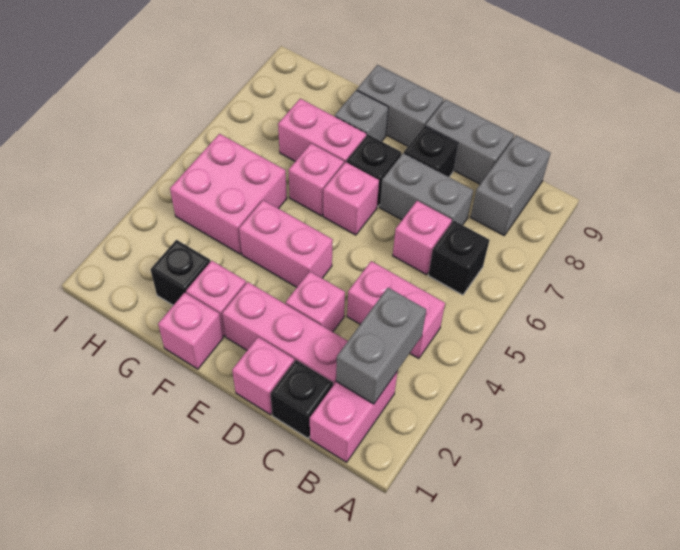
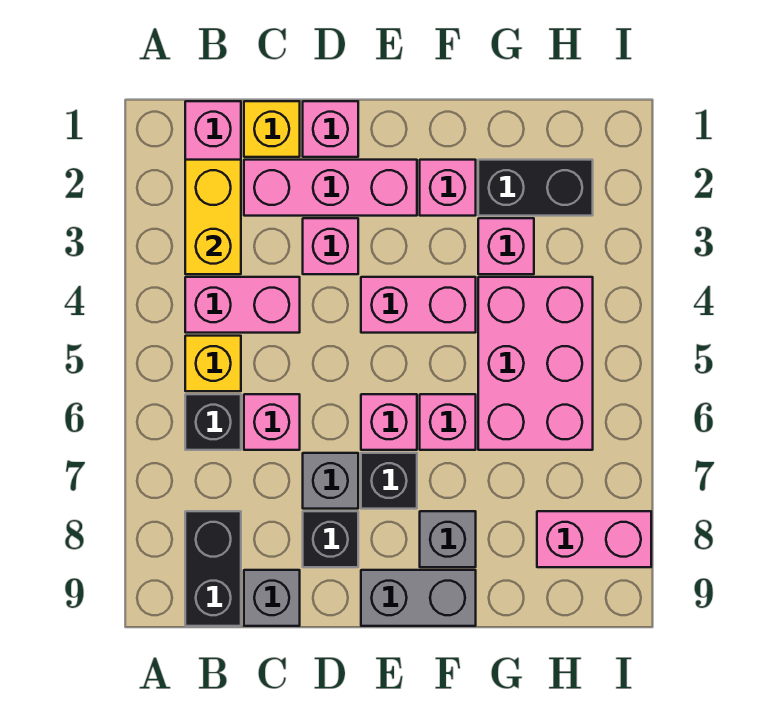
grey brick B2:B3 level 2 -> yellow brick B2:B3 level 2
none -> yellow brick B5 level 1
grey brick B8:B9 level 1 -> black brick B8:B9 level 1
black brick C1 level 1 -> yellow brick C1 level 1
grey brick C7:D7 level 1 -> grey brick D7 level 1
grey brick C9:D9 level 1 -> grey brick C9 level 1
pink brick F1 level 1 -> pink brick G3 level 1
pink brick F7:G7 level 1 -> pink brick H8:I8 level 1
black brick G2 level 1 -> black brick G2:H2 level 1
pink brick G4:H5 level 1 -> pink brick G4:H6 level 1

